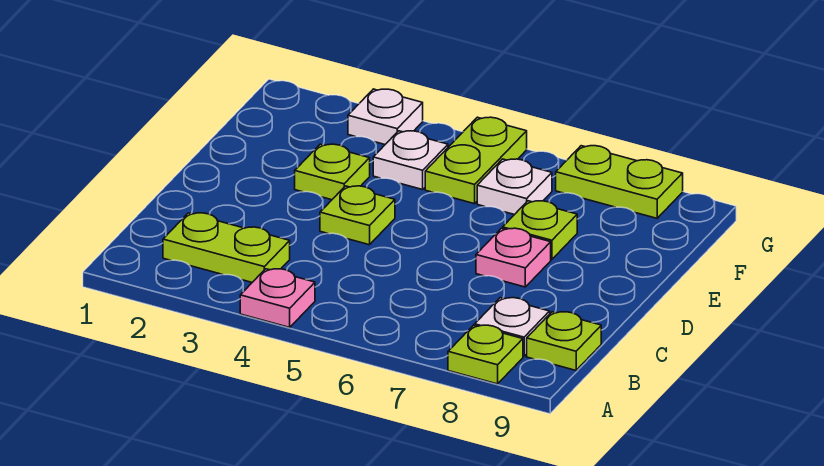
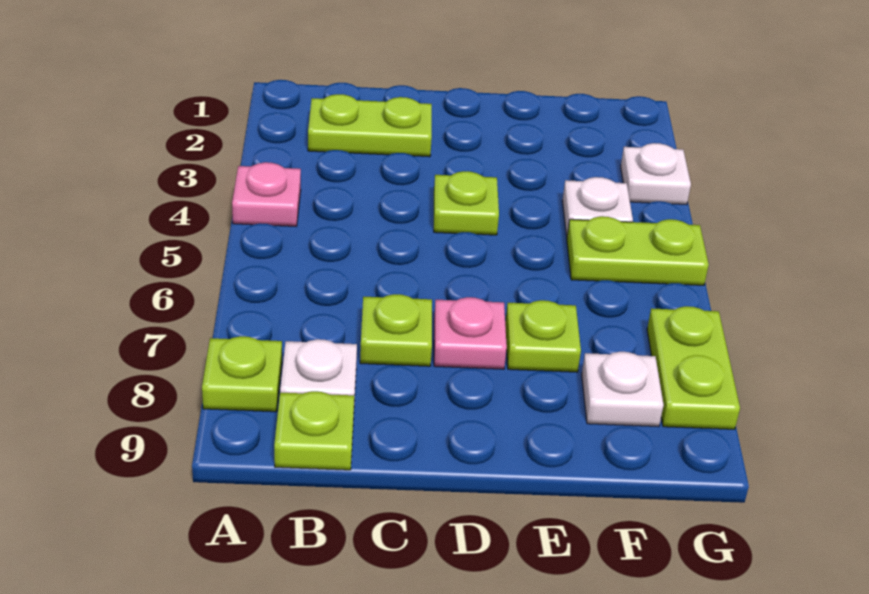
lime plate B2:B3 level 1 -> lime plate B2:C2 level 1
lime plate E3 level 1 -> lime plate C7 level 1
white plate F6 level 1 -> white plate F8 level 1

